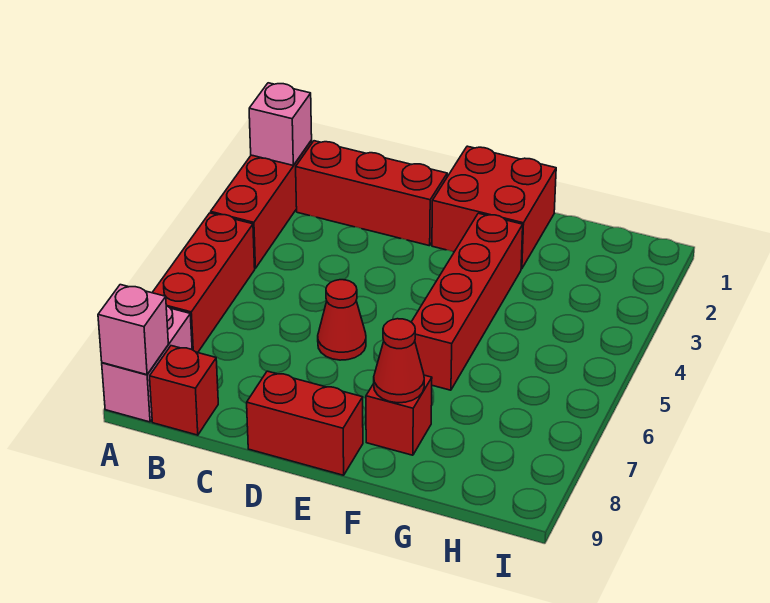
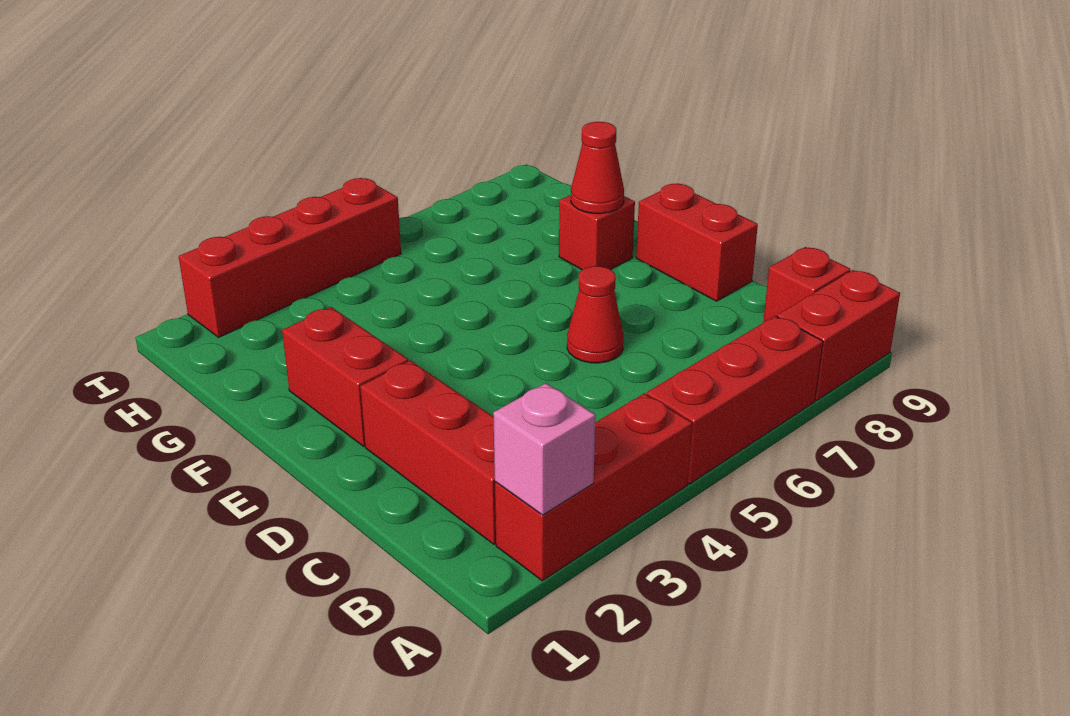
pink brick A8:A9 level 1 -> red brick A8:A9 level 1
pink brick A9 level 2 -> none
red brick E1:F2 level 1 -> red brick E2:F2 level 1
red brick F3:F6 level 1 -> red brick I2:I5 level 1

